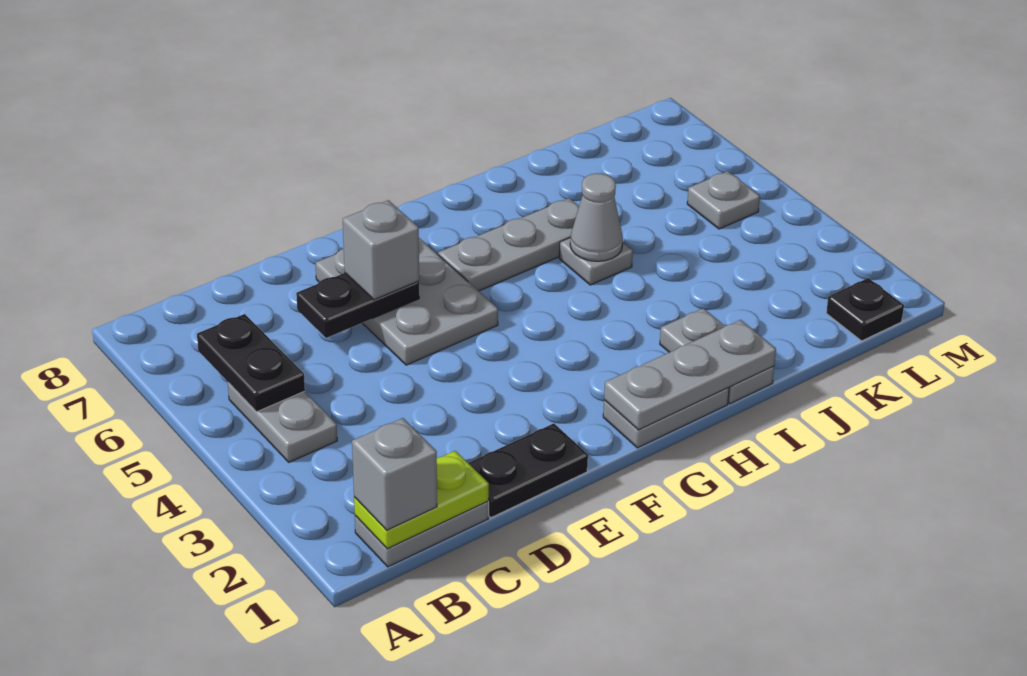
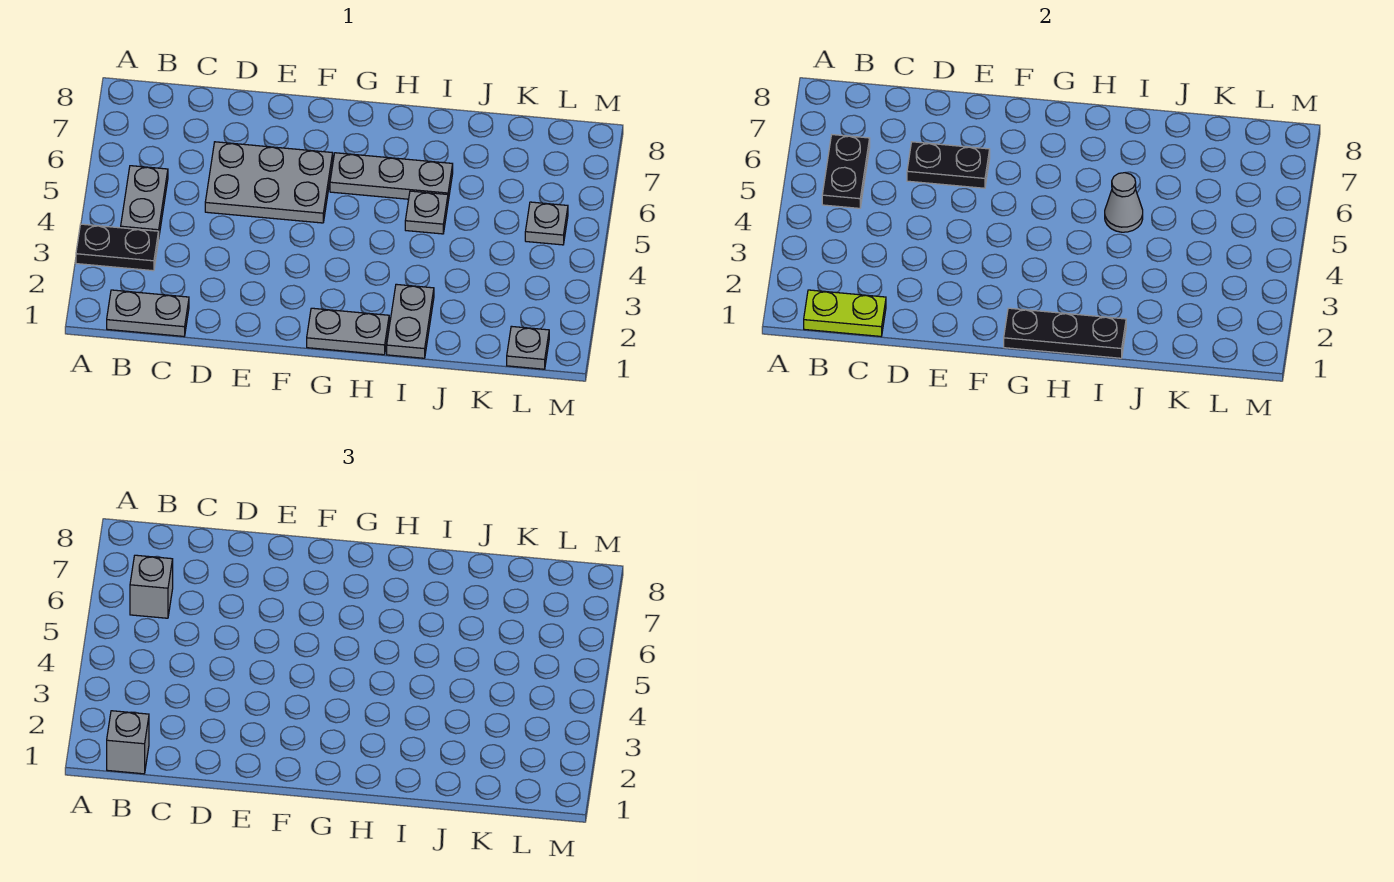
black plate D1:E1 level 1 -> black plate A3:B3 level 1
grey plate E5:F7 level 1 -> grey plate D5:F6 level 1
grey brick E6 level 3 -> grey brick B6 level 3
grey plate G1:I1 level 2 -> black plate G1:I1 level 2
black plate L1 level 1 -> grey plate L1 level 1

